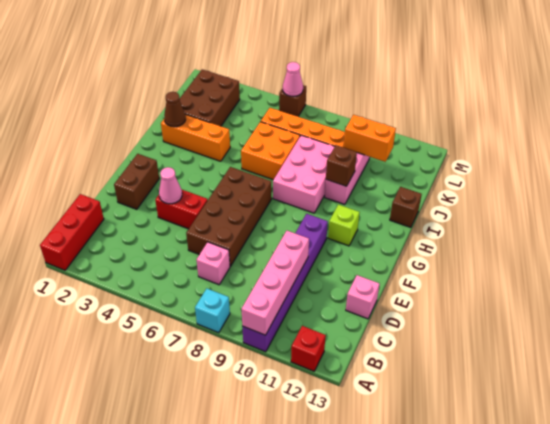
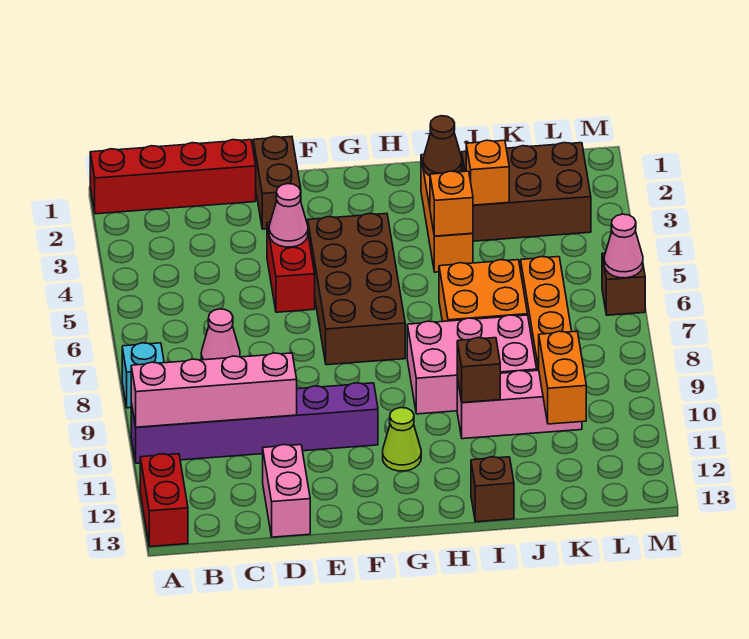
red brick A1:C1 level 1 -> red brick A1:D1 level 1
red brick A12 level 1 -> red brick A12:A13 level 1
pink brick C7 level 1 -> pink cone C7 level 1
brown brick D6:G7 level 1 -> brown brick F4:G7 level 1
pink brick D13 level 1 -> pink brick D12:D13 level 1
brown brick E2:F2 level 1 -> brown brick E1:E2 level 1
lime brick G11 level 1 -> lime cone G11 level 1
none -> orange brick I4 level 2
none -> orange brick J3 level 2

